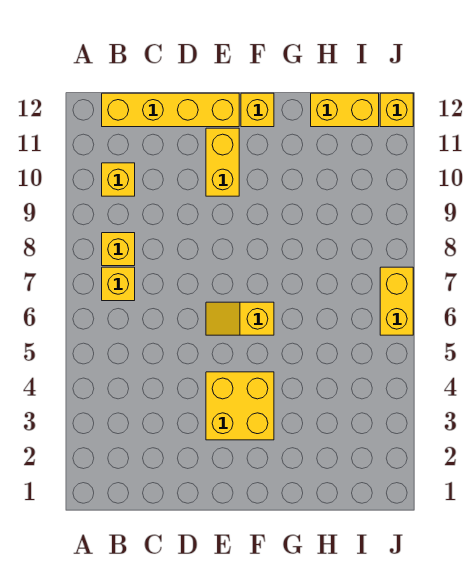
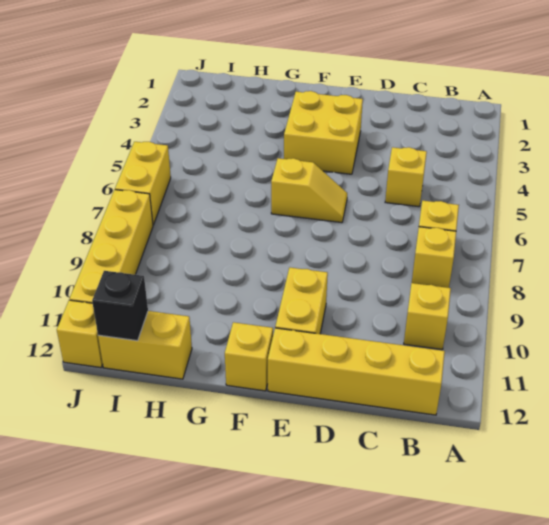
none -> yellow brick C5 level 1
none -> black brick I12 level 2
none -> yellow brick J8:J11 level 1

